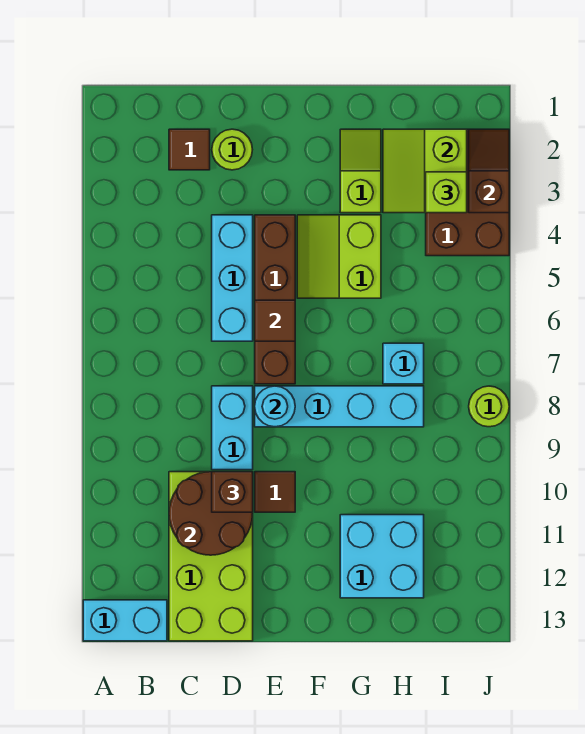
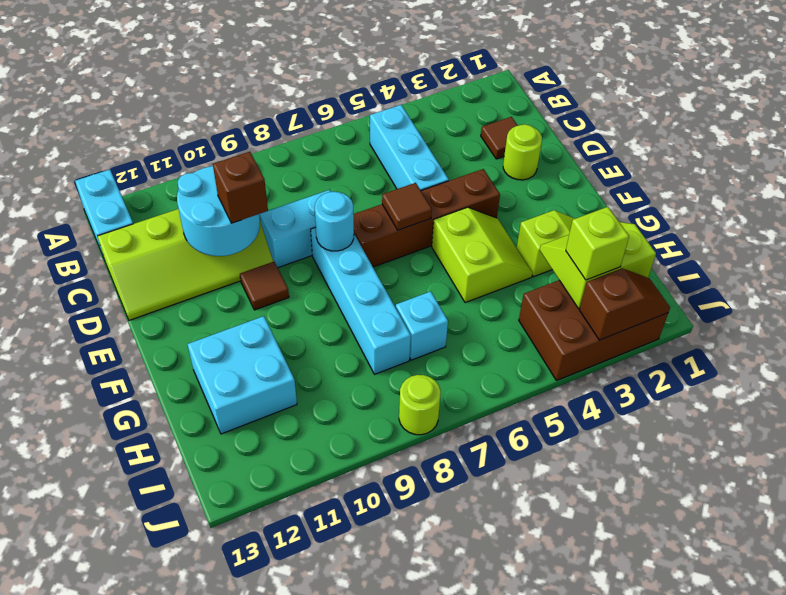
lime brick C10:D13 level 1 -> lime slope C10:D13 level 1 top C
brown round brick C10:D11 level 2 -> cyan round brick C10:D11 level 2
cyan brick D4:D6 level 1 -> cyan brick B5:D5 level 1
lime slope F4:G5 level 1 top G -> lime slope F4:G5 level 1 top 5

